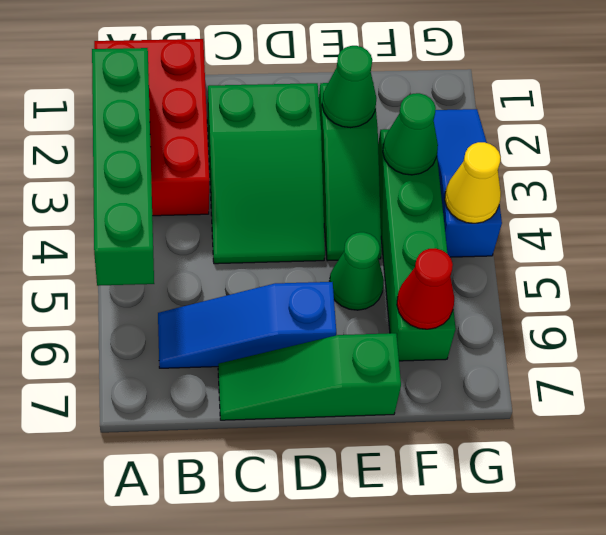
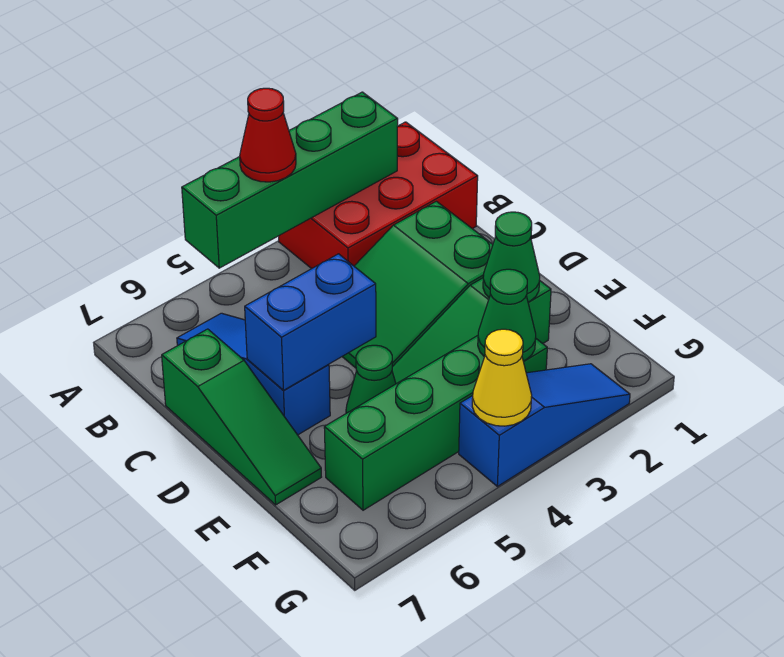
green slope C7:E7 level 1 top E -> green slope C7:E7 level 1 top C
none -> blue brick D5:D6 level 2
red cone F6 level 2 -> red cone A4 level 3

